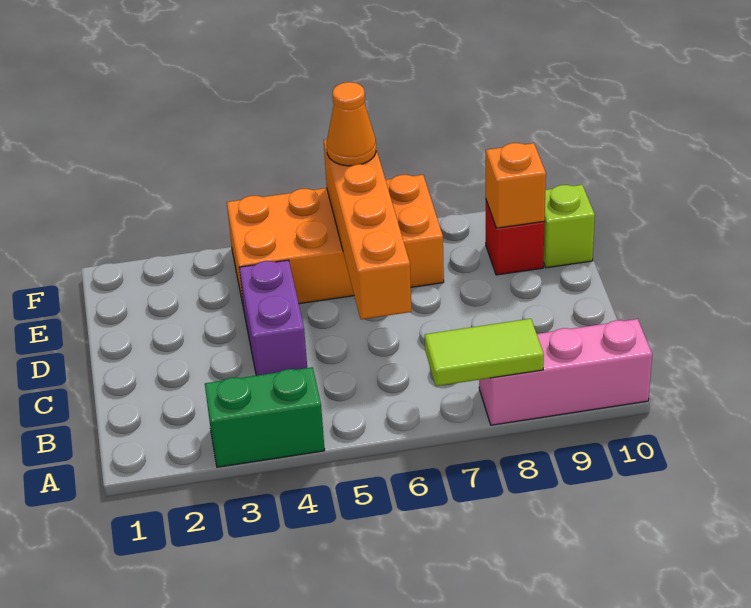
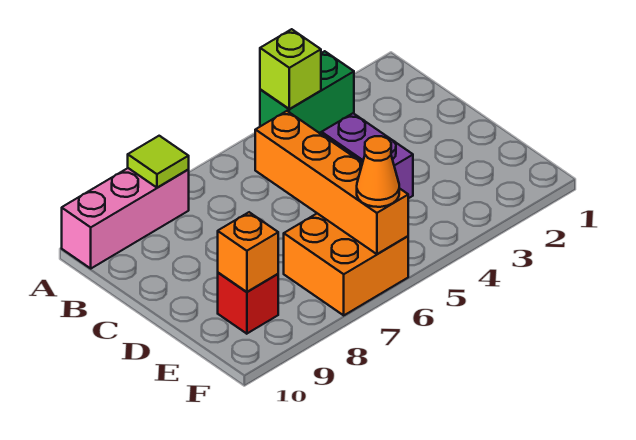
lime tile A7:A8 level 2 -> lime tile A8 level 2
orange brick E4:F7 level 1 -> orange brick E6:F7 level 1
lime brick E10 level 1 -> lime brick A4 level 2

